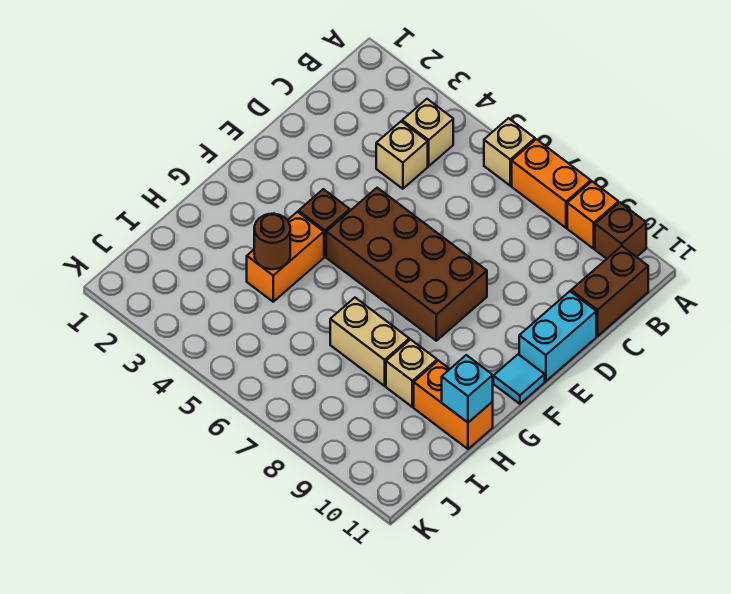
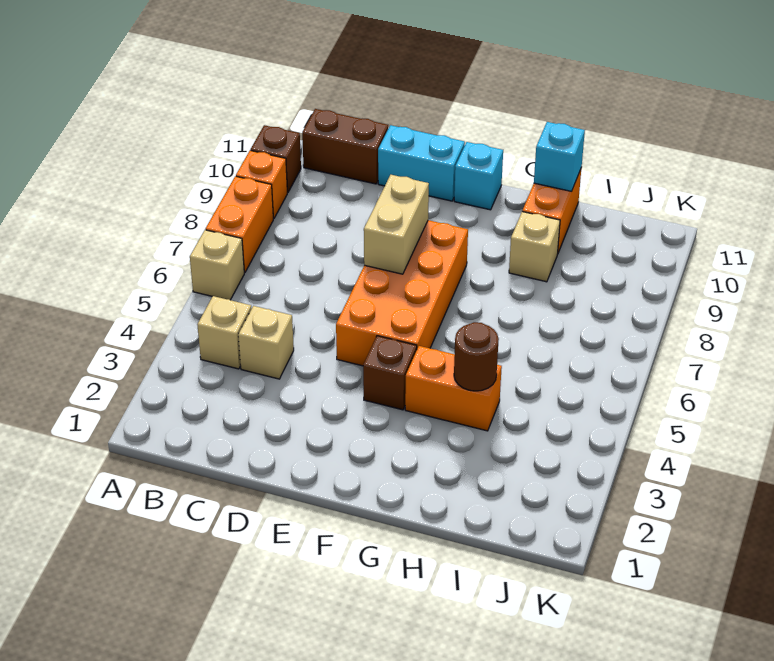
brown brick E5:F8 level 1 -> orange brick E5:F8 level 1
cyan tile F11 level 1 -> cyan brick F11 level 1
tan brick H7:H8 level 1 -> tan brick E7:E8 level 2

